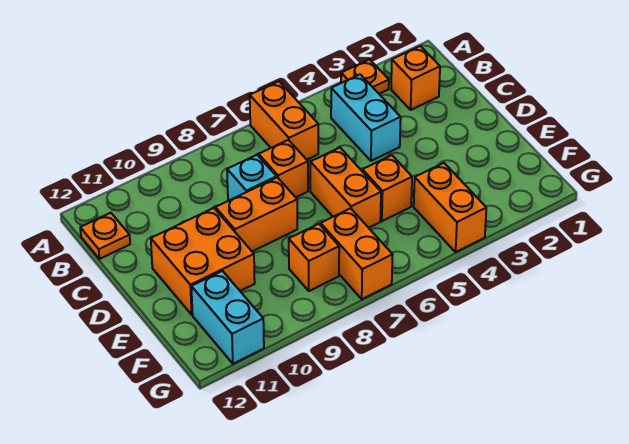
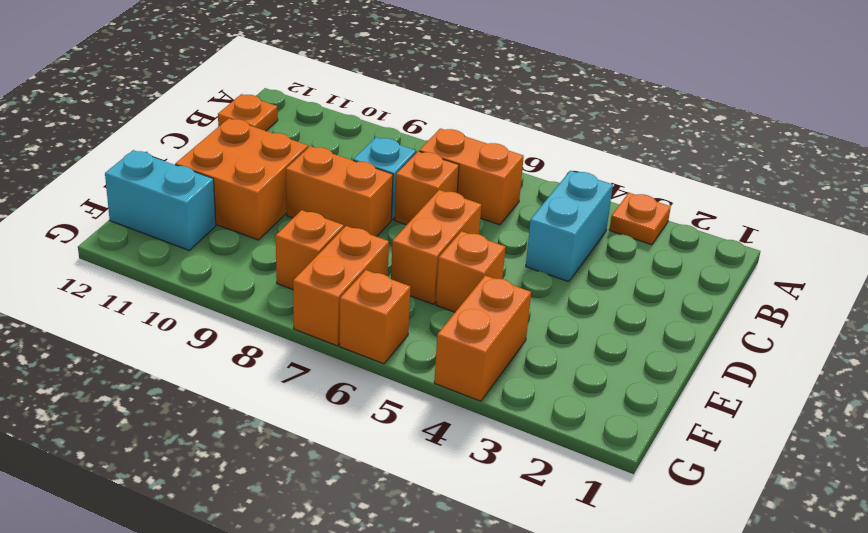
orange brick A6:B6 level 1 -> orange brick B6:B7 level 1
orange brick B2 level 1 -> orange brick G6 level 1
cyan brick F11:G11 level 1 -> cyan brick F11:F12 level 1

